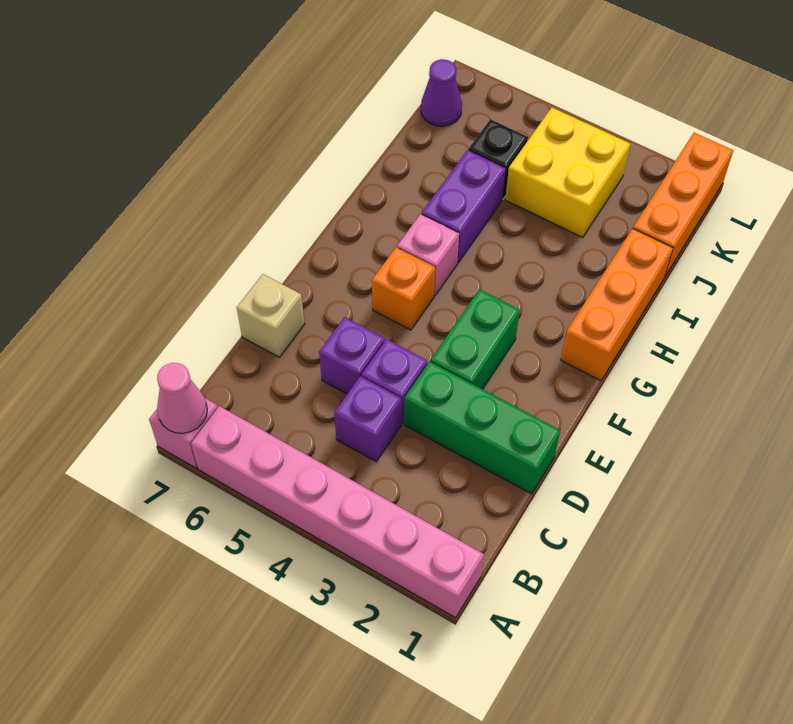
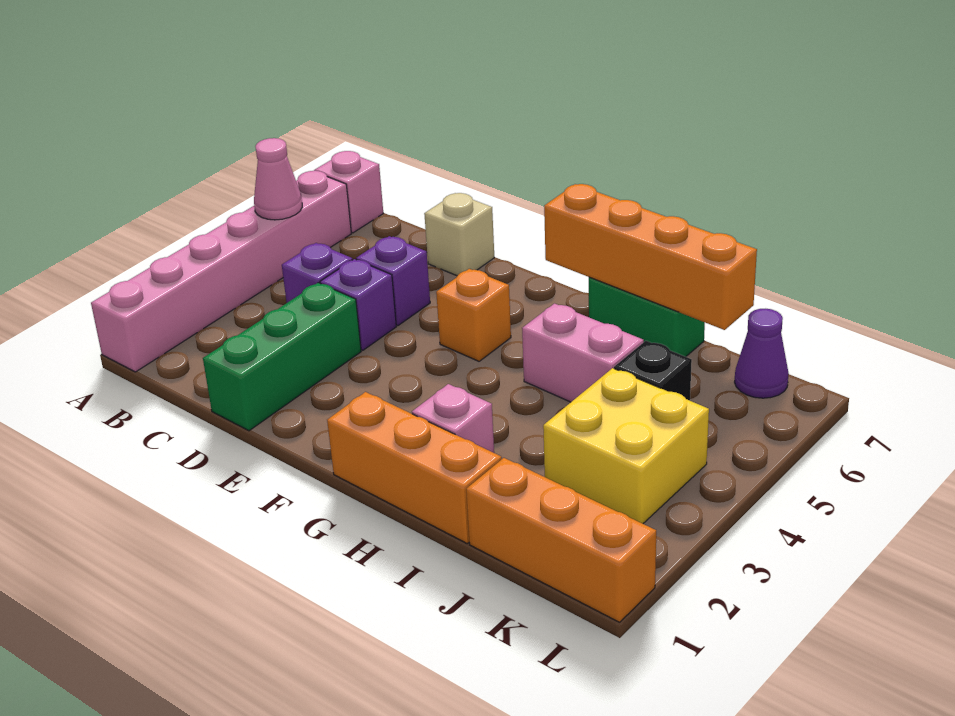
pink cone A7 level 2 -> pink cone A5 level 2
green brick E3:F3 level 1 -> green brick H7:I7 level 1
pink brick G5 level 1 -> pink brick H2 level 1
none -> orange brick G7:J7 level 2
purple brick H5:I5 level 1 -> pink brick H5:I5 level 1

